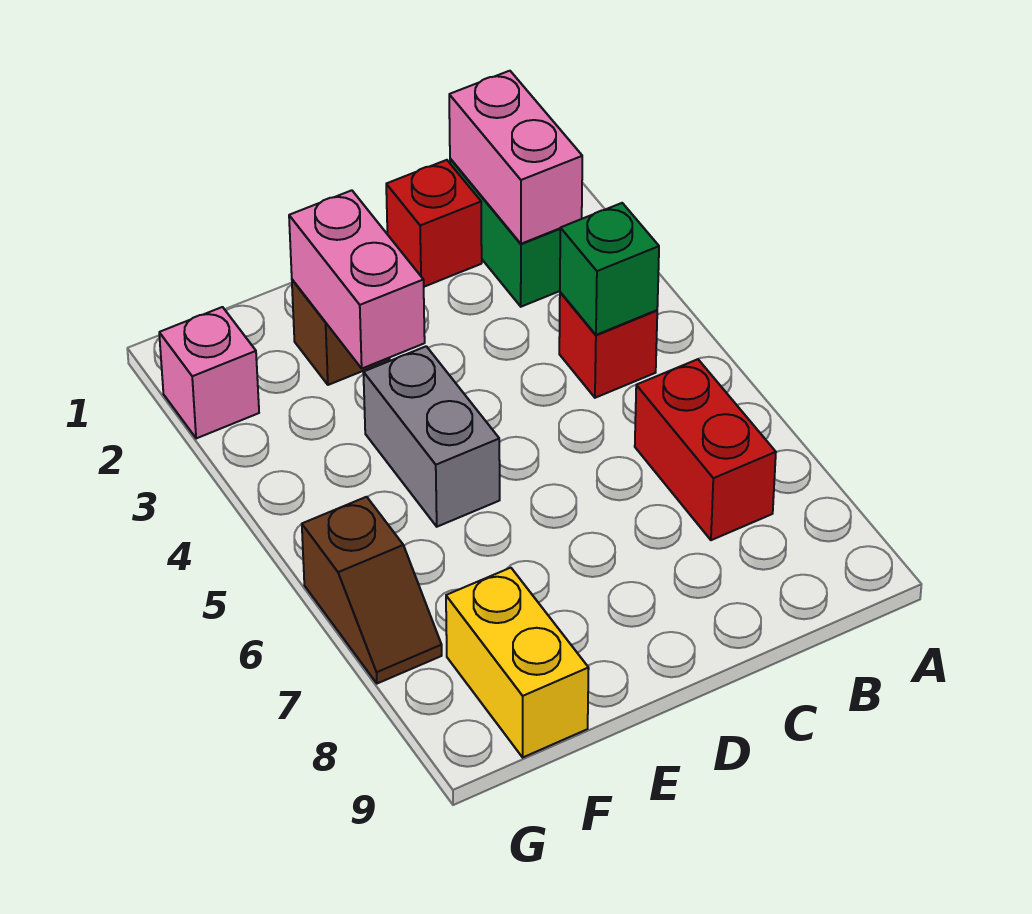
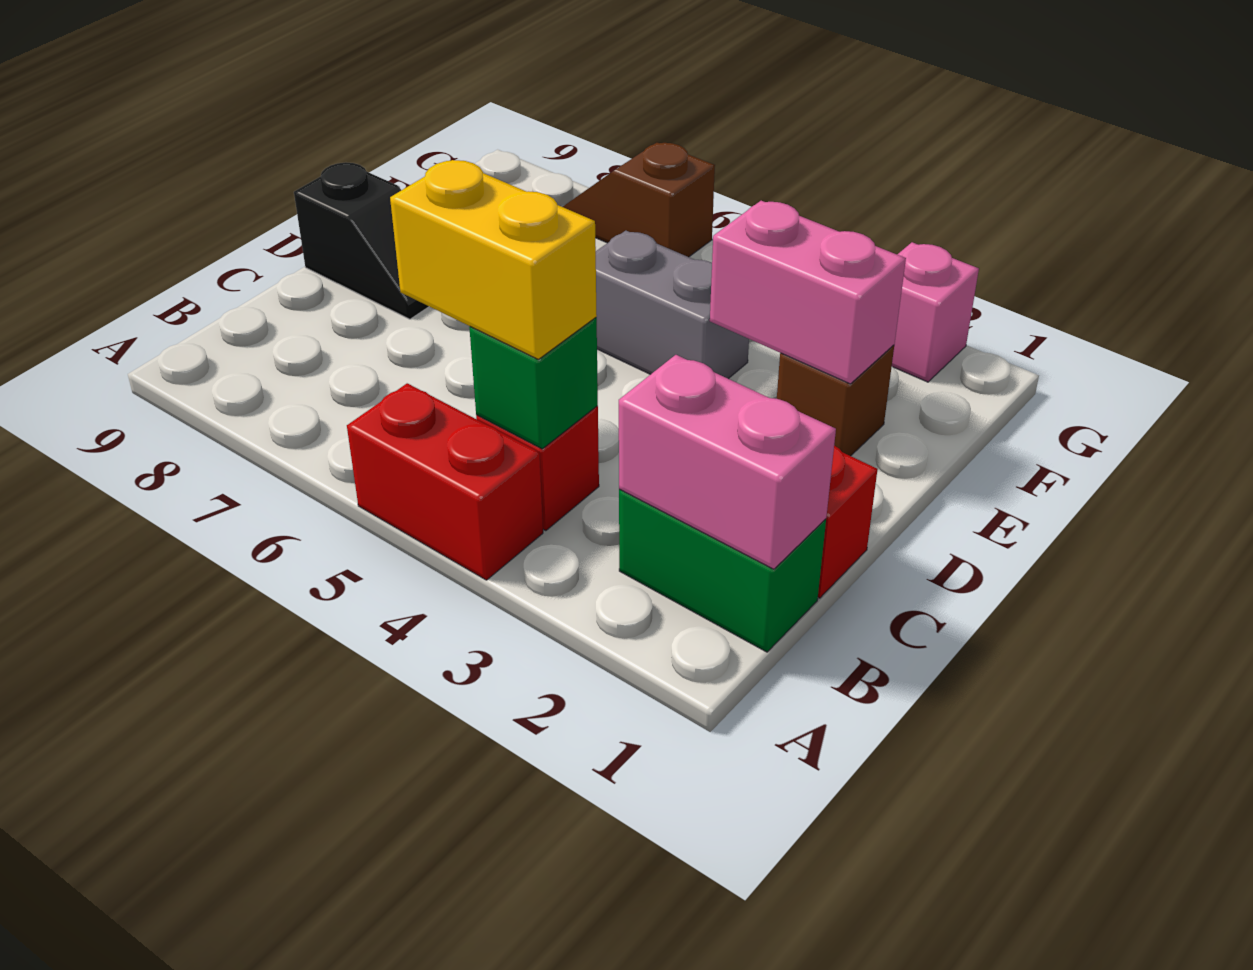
red brick B6:B7 level 1 -> red brick A4:A5 level 1
none -> black slope D8:D9 level 1 top 9
yellow brick F8:F9 level 1 -> yellow brick B4:B5 level 3

